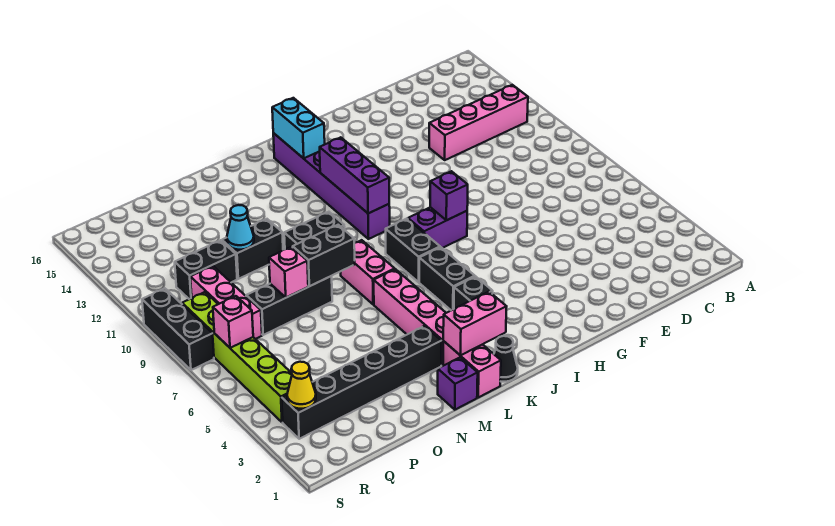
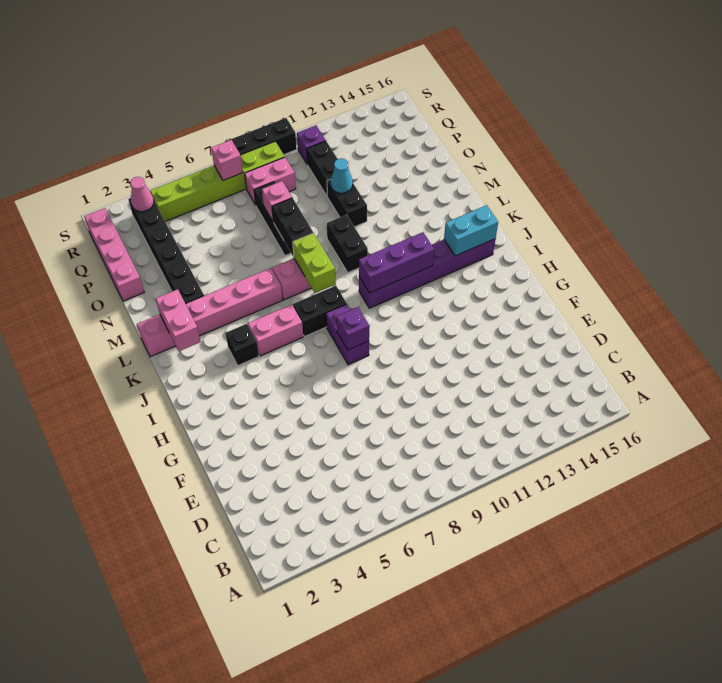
pink brick B12:E12 level 1 -> pink brick O1:R1 level 1
black brick J5:J6 level 1 -> pink brick J5:J6 level 1
black cone K1 level 1 -> none
none -> lime brick K8:L8 level 2
purple brick M1 level 1 -> purple brick R11 level 1
pink brick Q8:Q10 level 1 -> pink brick Q8:Q9 level 1
yellow cone R3 level 2 -> pink cone R3 level 2

